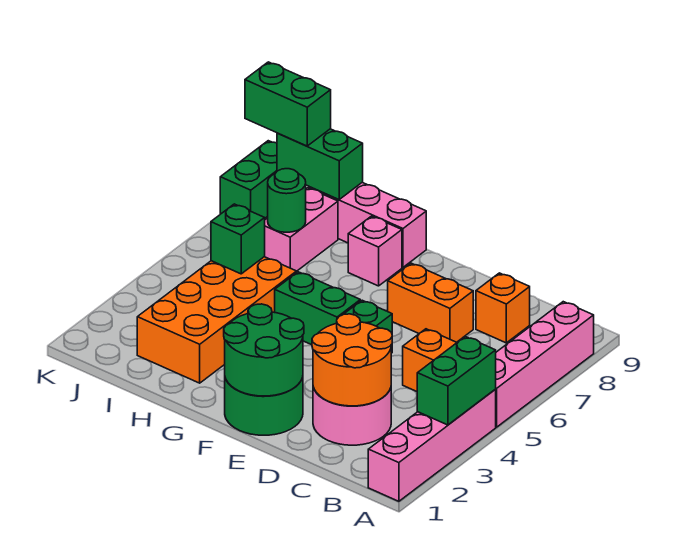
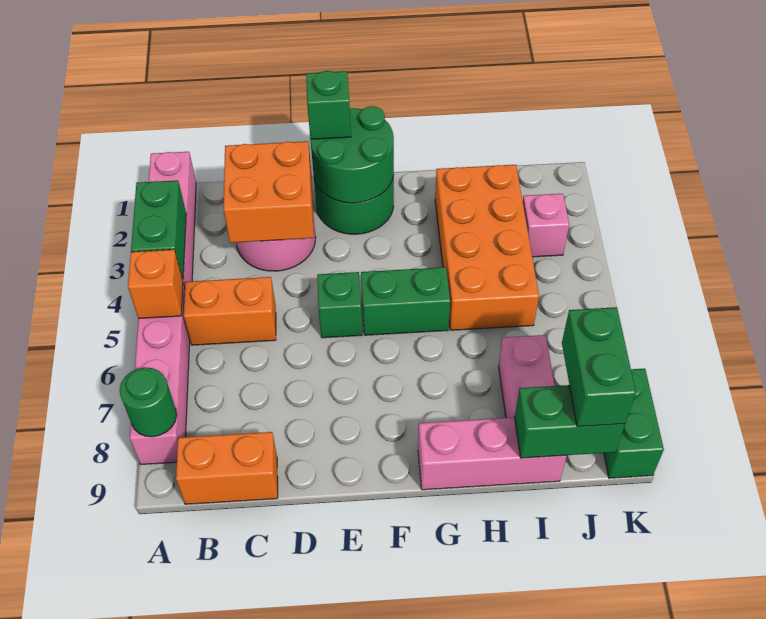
orange round brick C2:D3 level 2 -> orange brick C2:D3 level 2
orange brick C8 level 1 -> orange brick A5 level 2
orange brick D7:E7 level 1 -> orange brick B9:C9 level 1
pink brick G8 level 1 -> pink brick J3 level 1
green brick I5 level 2 -> green brick E1 level 3
green round brick I7 level 2 -> green round brick A8 level 2
green brick J9:K9 level 3 -> green brick J8:J9 level 3

